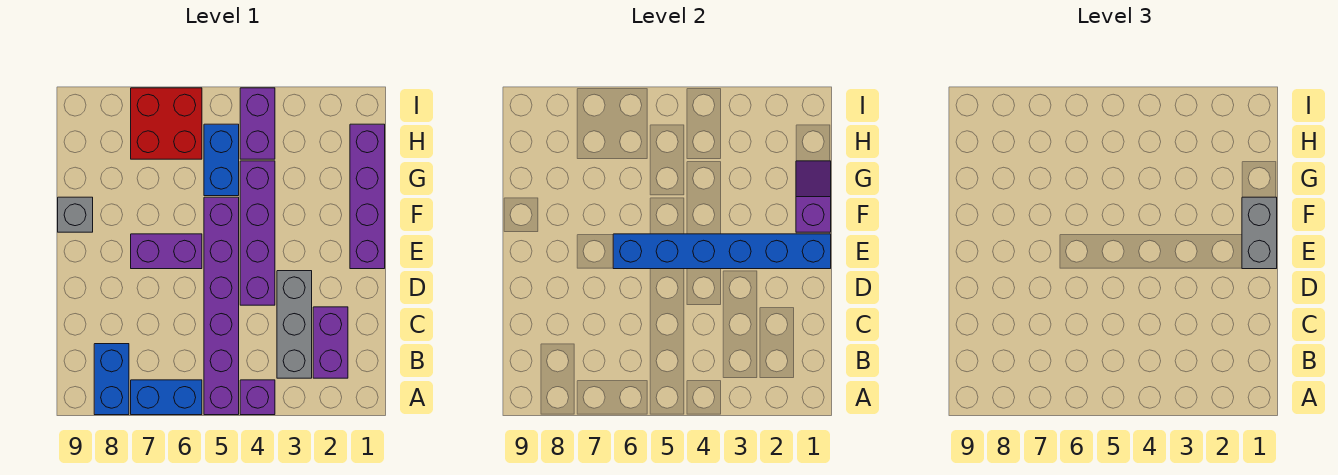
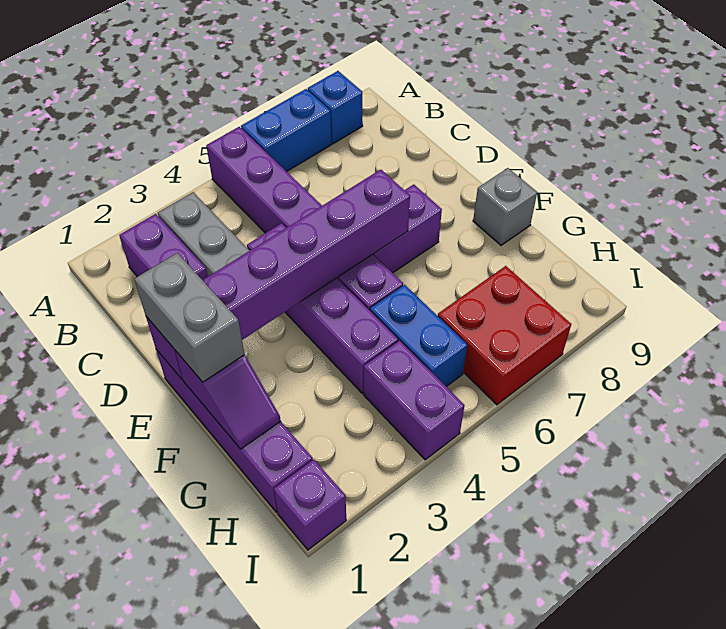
purple brick A4 level 1 -> purple brick I1 level 1
blue brick A8:B8 level 1 -> blue brick A8 level 1
blue brick E1:E6 level 2 -> purple brick E1:E6 level 2

